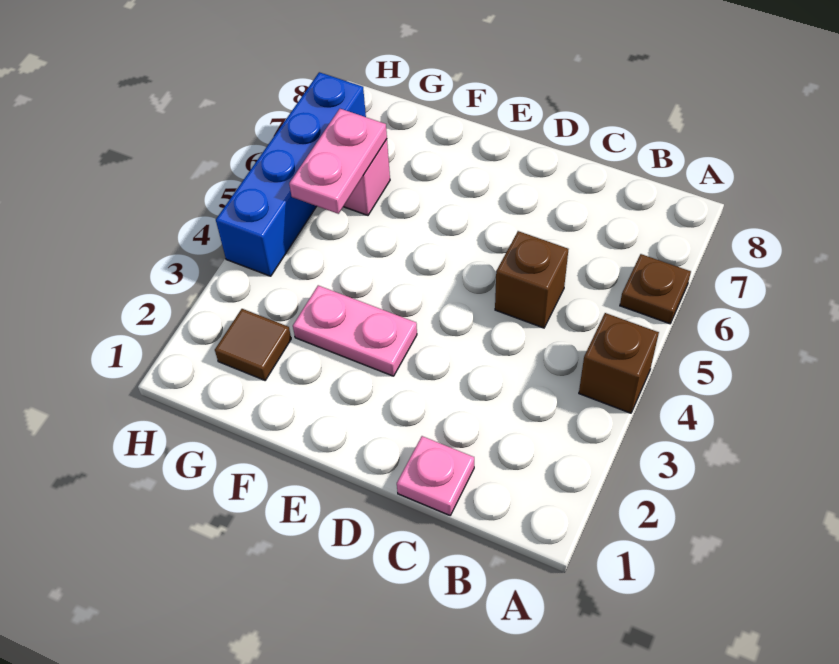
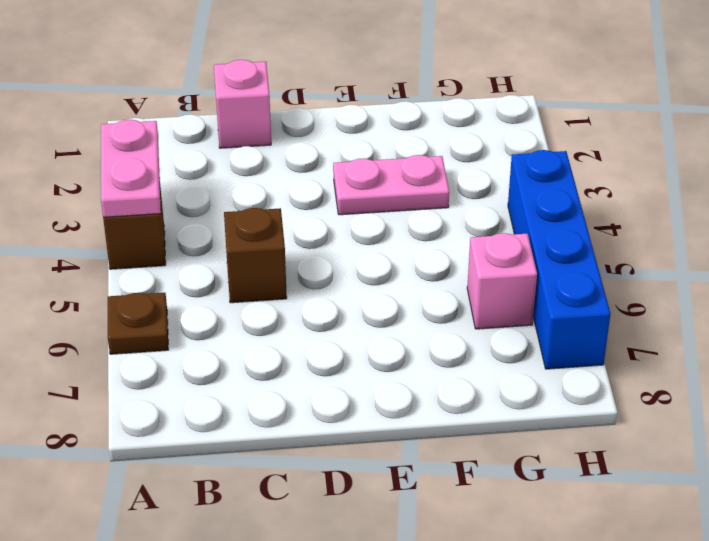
pink plate C1 level 1 -> pink brick C1 level 1
brown tile G2 level 1 -> none
pink plate G5:G6 level 2 -> pink plate A3:A4 level 2

